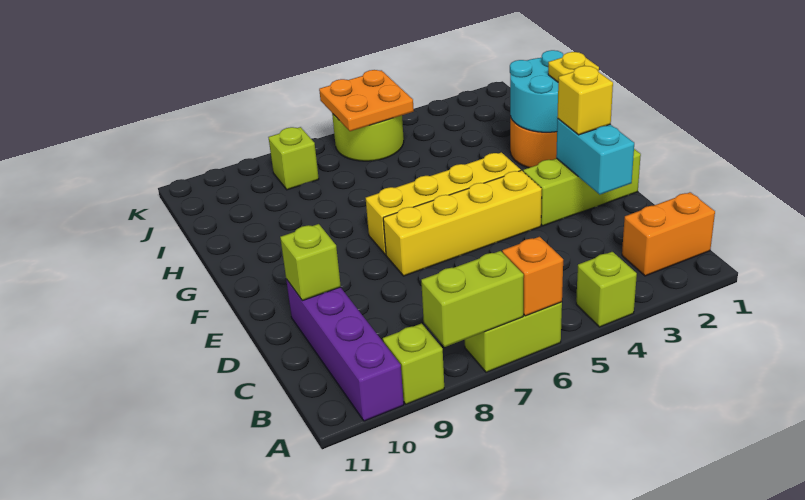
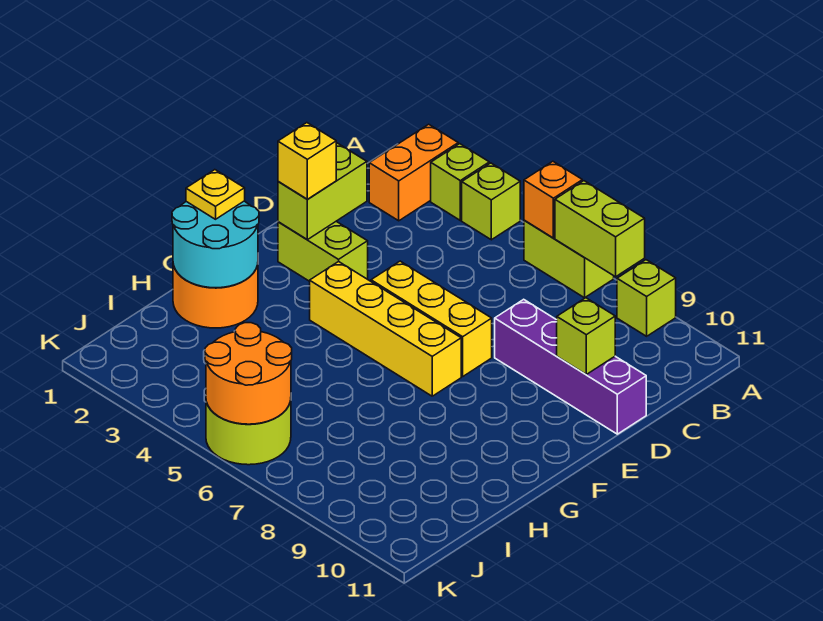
purple brick A10:D10 level 1 -> purple brick D8:D11 level 1
orange brick B1:B2 level 1 -> orange brick A2:B2 level 1
cyan brick D2:E2 level 2 -> lime brick D2:E2 level 2
lime brick E1:E3 level 1 -> lime brick E2:E3 level 1
yellow brick E4:E7 level 1 -> yellow brick E5:E7 level 1
orange plate J5:K6 level 2 -> orange round brick J5:K6 level 2
lime brick J8 level 1 -> lime brick A3 level 1

